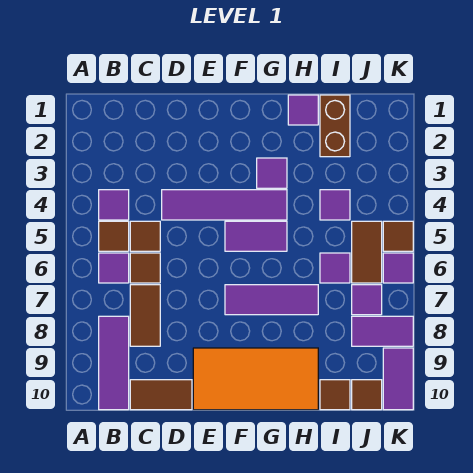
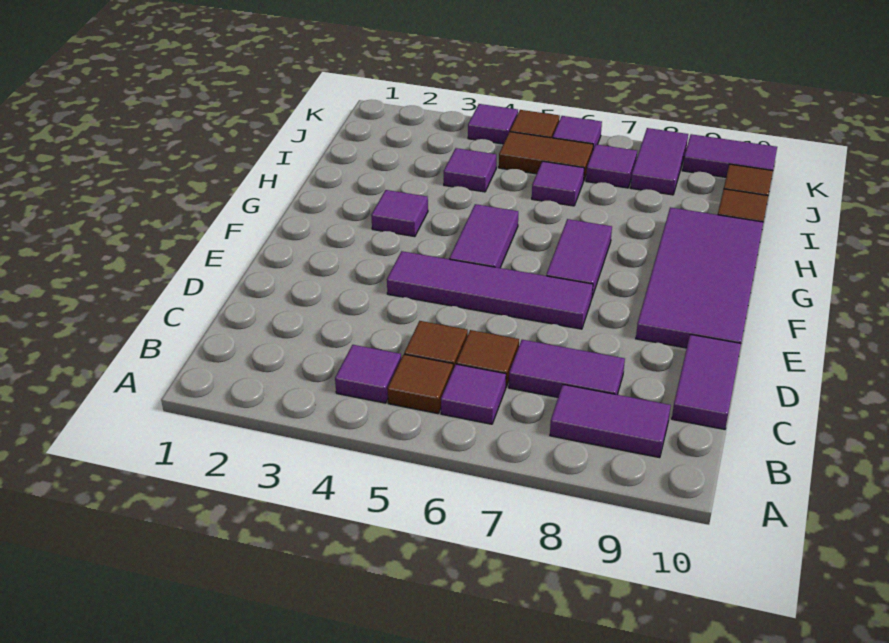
purple tile B8:B10 level 1 -> purple tile B8:B9 level 1
brown tile C7:C8 level 1 -> purple tile C7:C8 level 1
brown tile C10:D10 level 1 -> purple tile C10:D10 level 1
purple tile D4:G4 level 1 -> purple tile E4:E7 level 1
orange tile E9:H10 level 1 -> purple tile E9:H10 level 1
purple tile F7:H7 level 1 -> purple tile F7:G7 level 1
purple tile H1 level 1 -> purple tile K4 level 1
brown brick I1:I2 level 1 -> none

